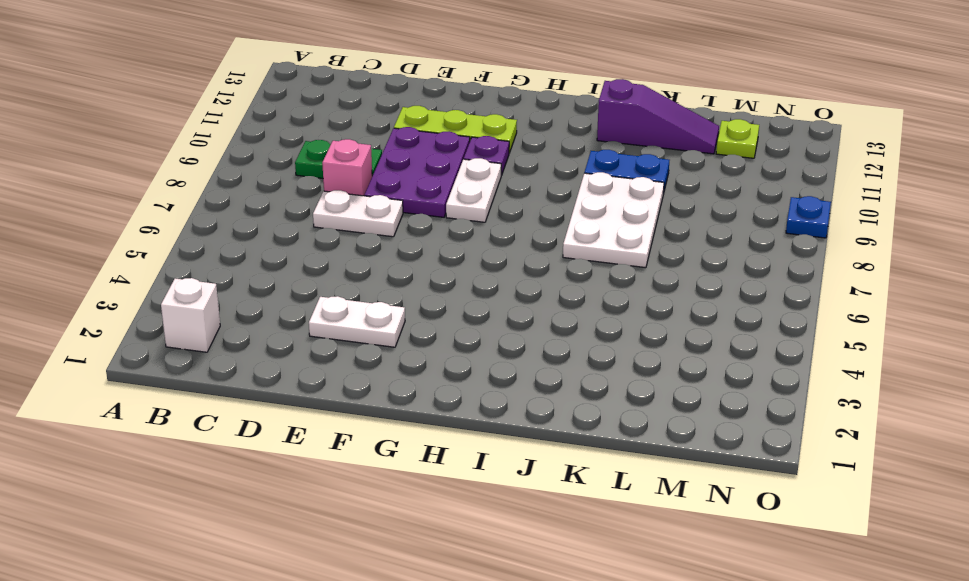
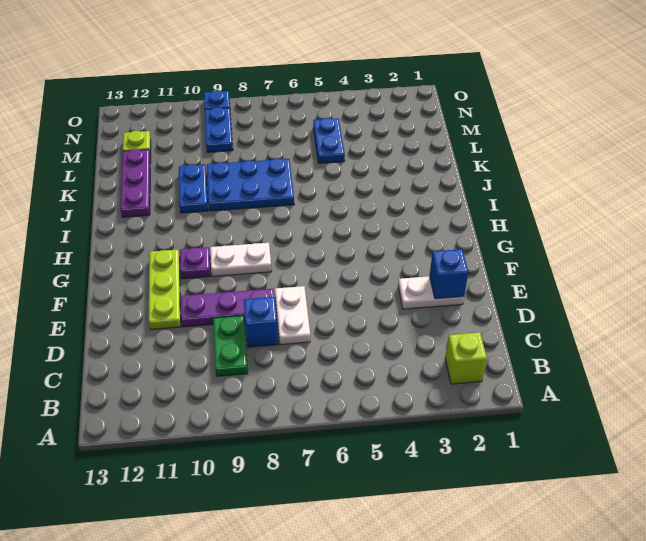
white brick B2 level 1 -> lime brick B2 level 1
pink brick D8 level 1 -> blue brick D8 level 1
none -> blue brick E2 level 2
white plate E3:F3 level 1 -> white plate E2:E3 level 1
purple plate E8:F10 level 1 -> purple plate E8:E10 level 1
white plate J7:K9 level 1 -> blue plate J7:K9 level 1
purple slope J12:L12 level 1 top J -> purple plate J12:L12 level 1
none -> blue plate L5:M5 level 1
none -> blue plate M9:N9 level 1

